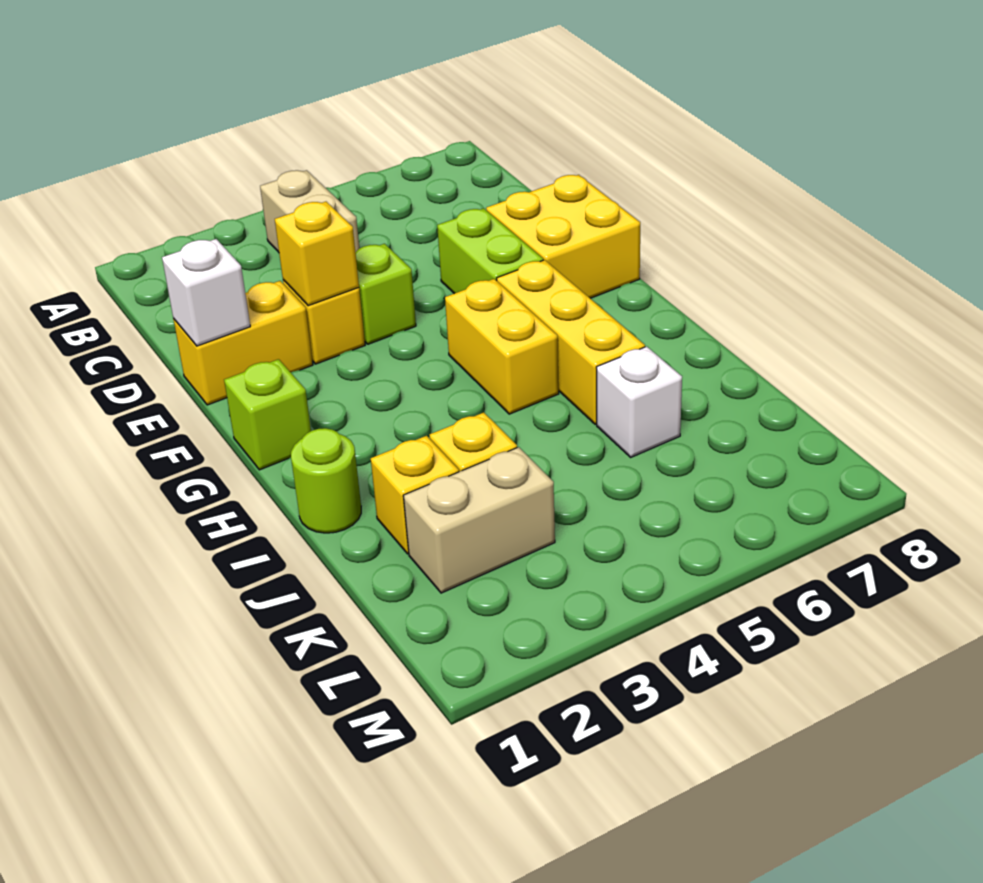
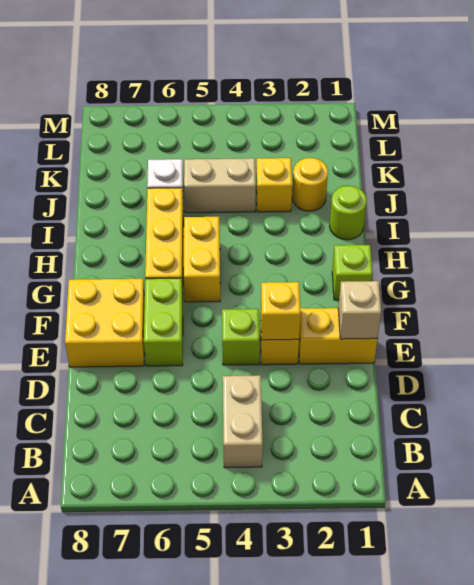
white brick E1 level 2 -> tan brick E1 level 2
yellow brick J2 level 1 -> yellow round brick J2 level 1
tan brick K2:K3 level 1 -> tan brick J4:J5 level 1

